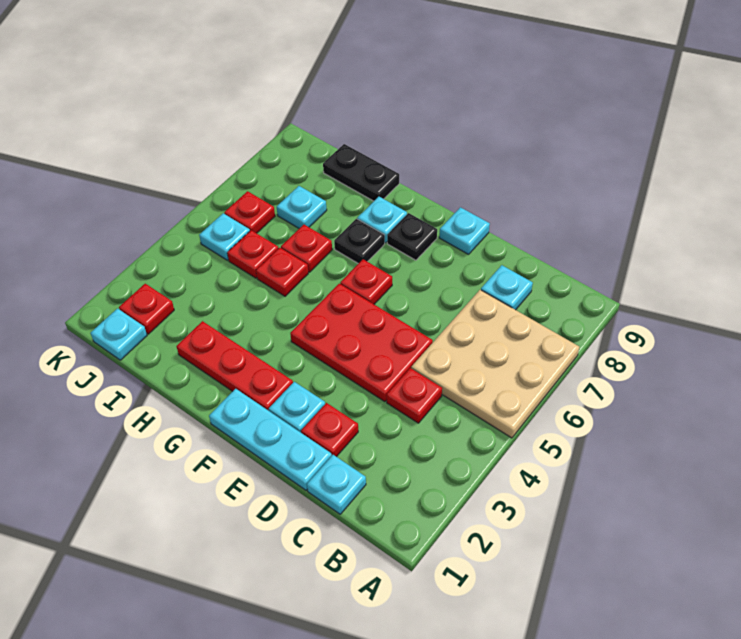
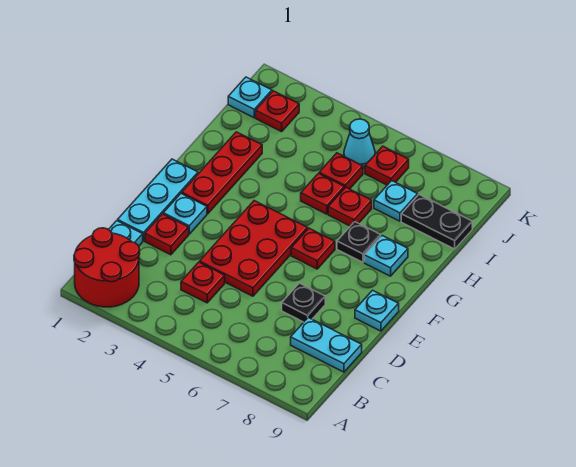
none -> red round brick A1:B2 level 1
tan plate A5:C7 level 1 -> none
cyan plate C8 level 1 -> cyan plate C8:C9 level 1
black plate F8 level 1 -> black plate D7 level 1
black plate H9:I9 level 1 -> black plate I8:I9 level 1
cyan plate J5 level 1 -> cyan cone J5 level 1

